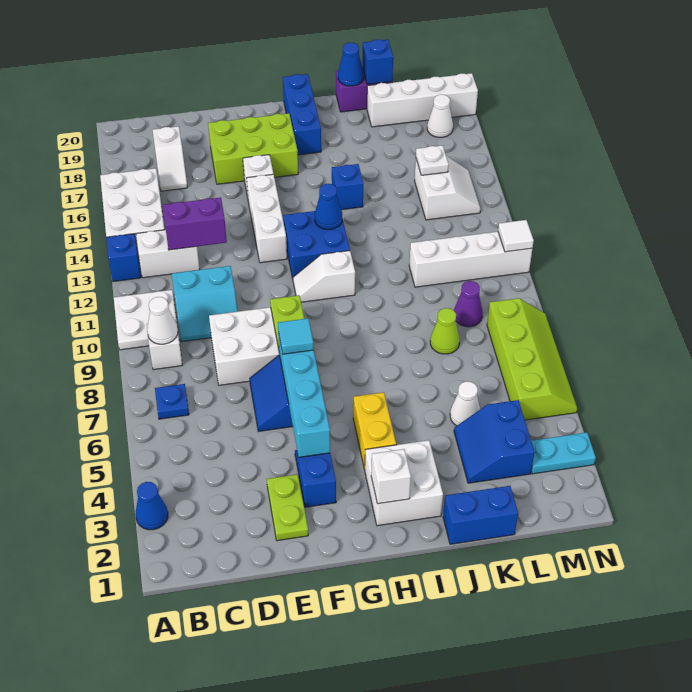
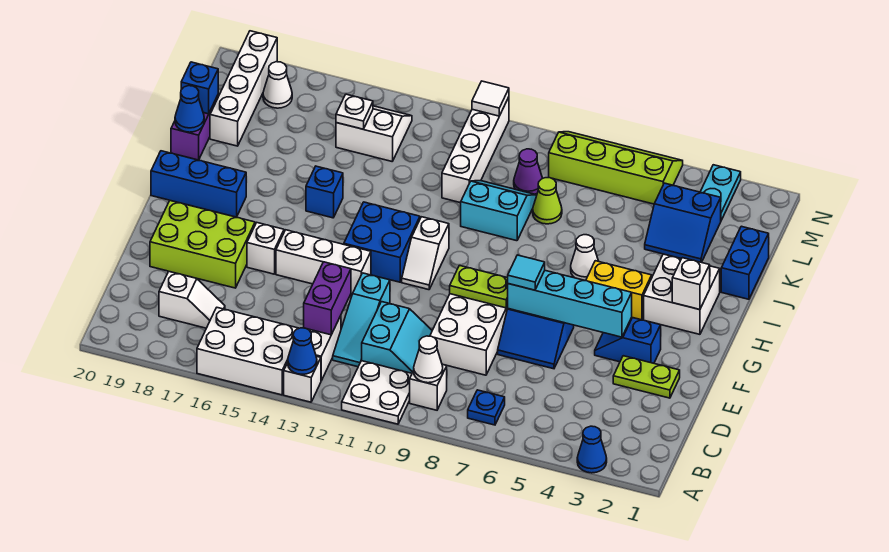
blue brick A13 level 1 -> white brick A13 level 1
none -> cyan slope C12:E12 level 1 top E
lime brick E17:G18 level 1 -> lime brick E17:F19 level 1
blue cone H13 level 2 -> blue cone A13 level 2
none -> cyan slope J9:K10 level 1 top J
white cone K5 level 1 -> white cone I6 level 1

